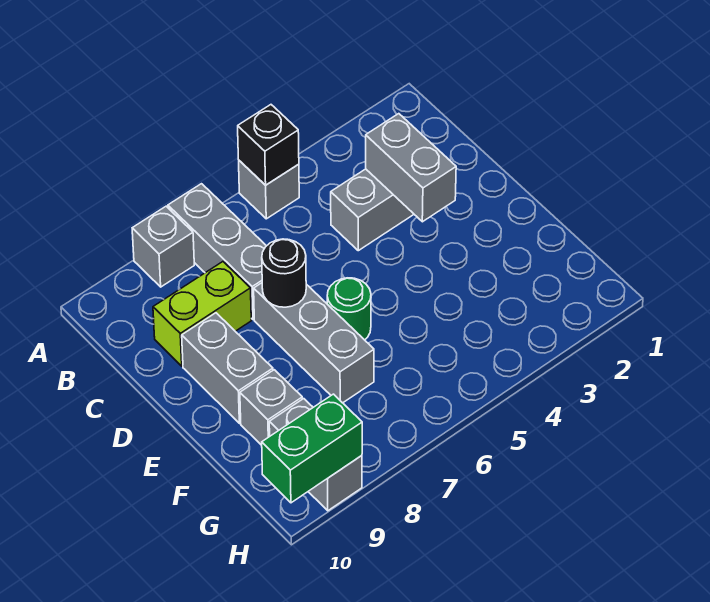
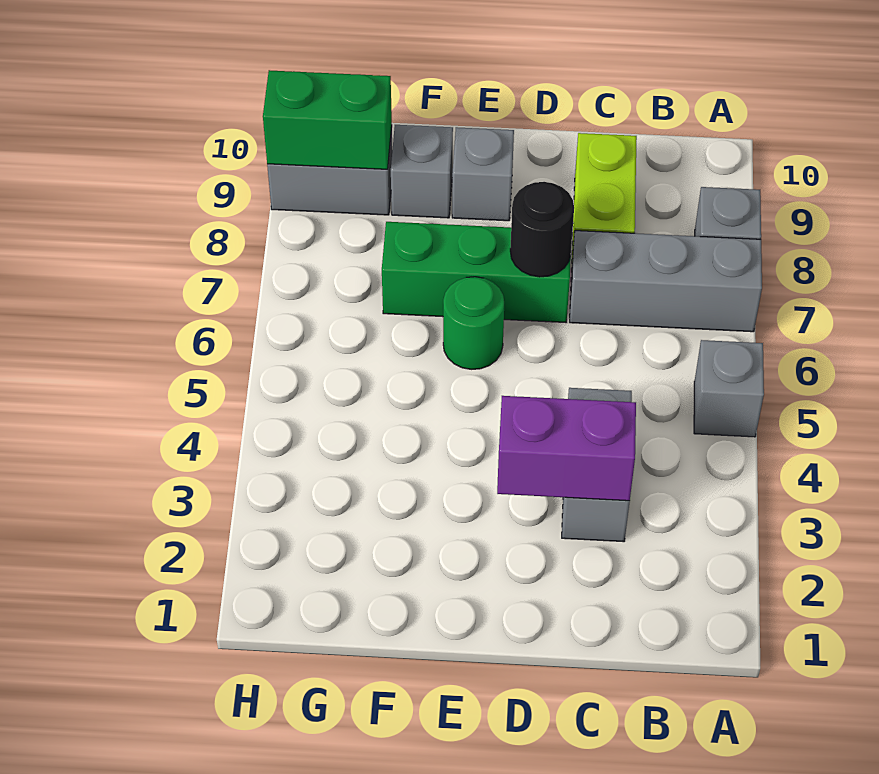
black brick A5 level 2 -> none
grey brick C3:D3 level 2 -> purple brick C3:D3 level 2
grey brick D7:F7 level 1 -> green brick D7:F7 level 1
grey brick D9:E9 level 1 -> grey brick E9 level 1
green brick H9:H10 level 2 -> green brick G9:H9 level 2

